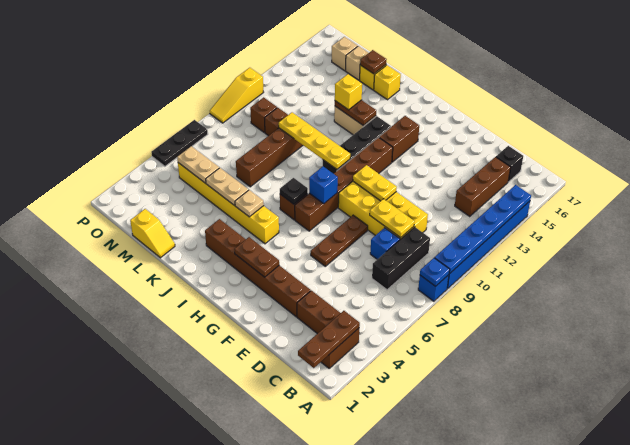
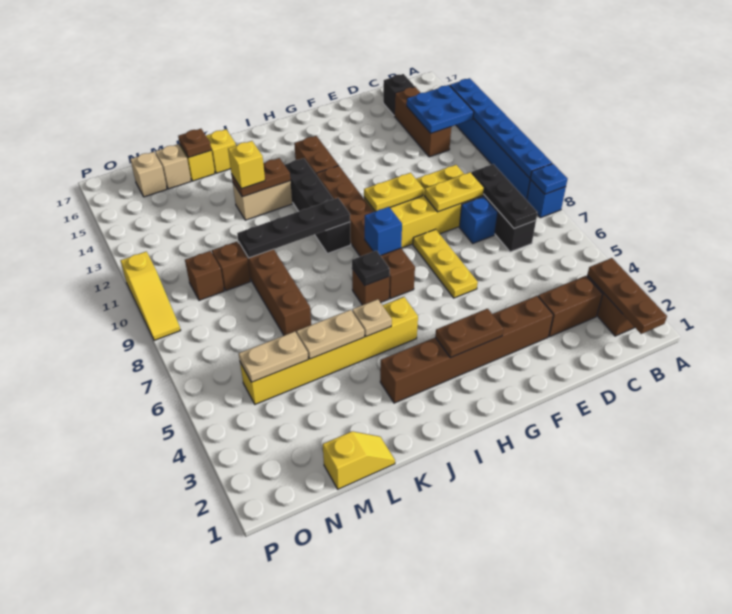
none -> blue plate B13:C14 level 2
brown plate F6:F8 level 1 -> yellow plate F6:F8 level 1
yellow plate I10:L10 level 2 -> black plate I10:L10 level 2
black plate P5:P7 level 1 -> black plate C7:C9 level 2

